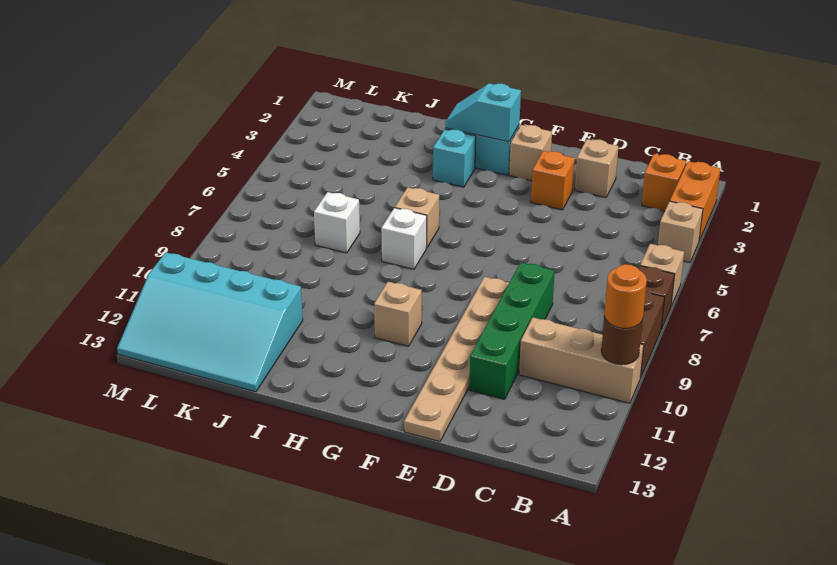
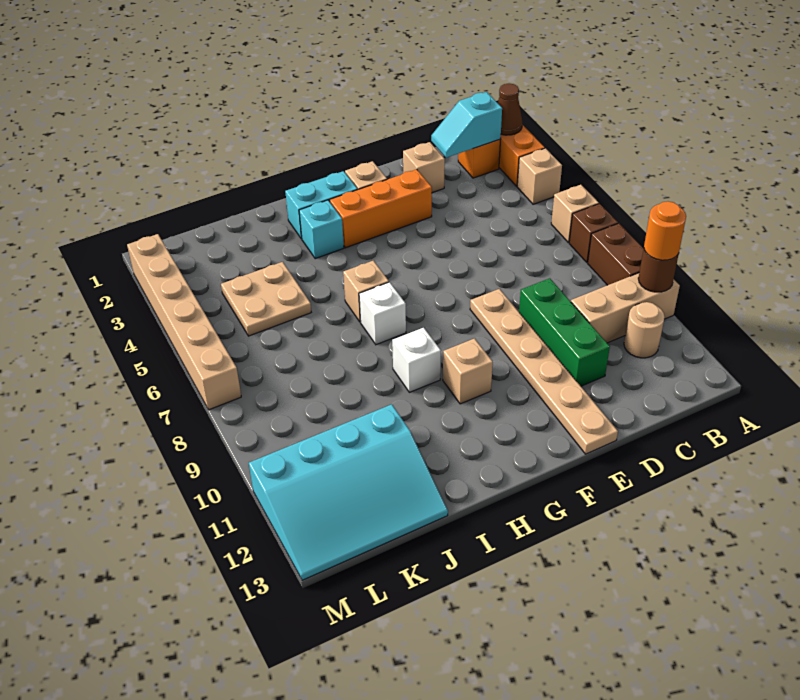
none -> brown cone A2 level 2
none -> tan round brick B11 level 1
green brick D8:D11 level 1 -> green brick D9:D11 level 1
orange brick E3 level 1 -> orange brick E3:G3 level 1
cyan slope G2:H2 level 2 top G -> cyan slope B2:C2 level 2 top B
none -> tan plate J4:K5 level 1
white brick J7 level 1 -> white brick H9 level 1
none -> tan brick M2:M7 level 1

